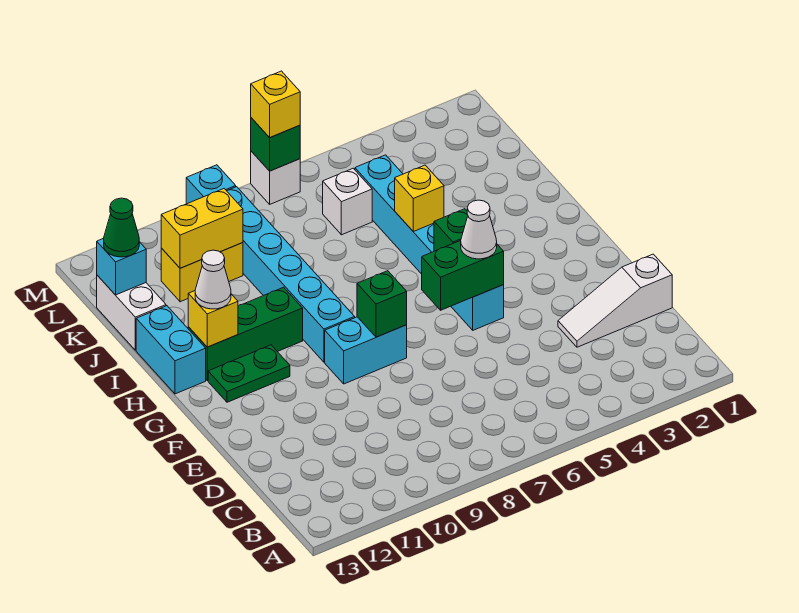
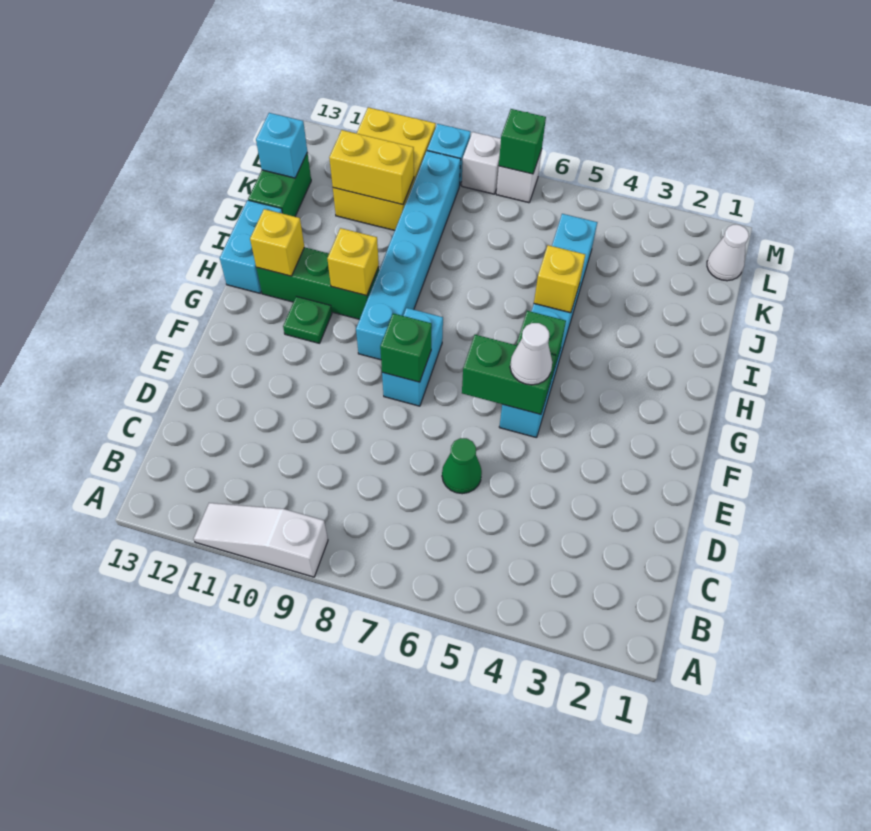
white slope D1:D3 level 1 top 1 -> white slope A9:A11 level 1 top 9
cyan brick F8:F9 level 1 -> cyan brick F8:G8 level 1
green plate G11:G12 level 1 -> green plate G11 level 1
white cone H12 level 3 -> white cone L1 level 1
white brick J13:K13 level 1 -> green brick J13:K13 level 1
white brick K6 level 1 -> white brick M8 level 1
yellow brick K10:K11 level 1 -> yellow brick K10:M11 level 1
green cone K13 level 3 -> green cone D6 level 1
yellow brick M7 level 3 -> yellow brick H10 level 2

